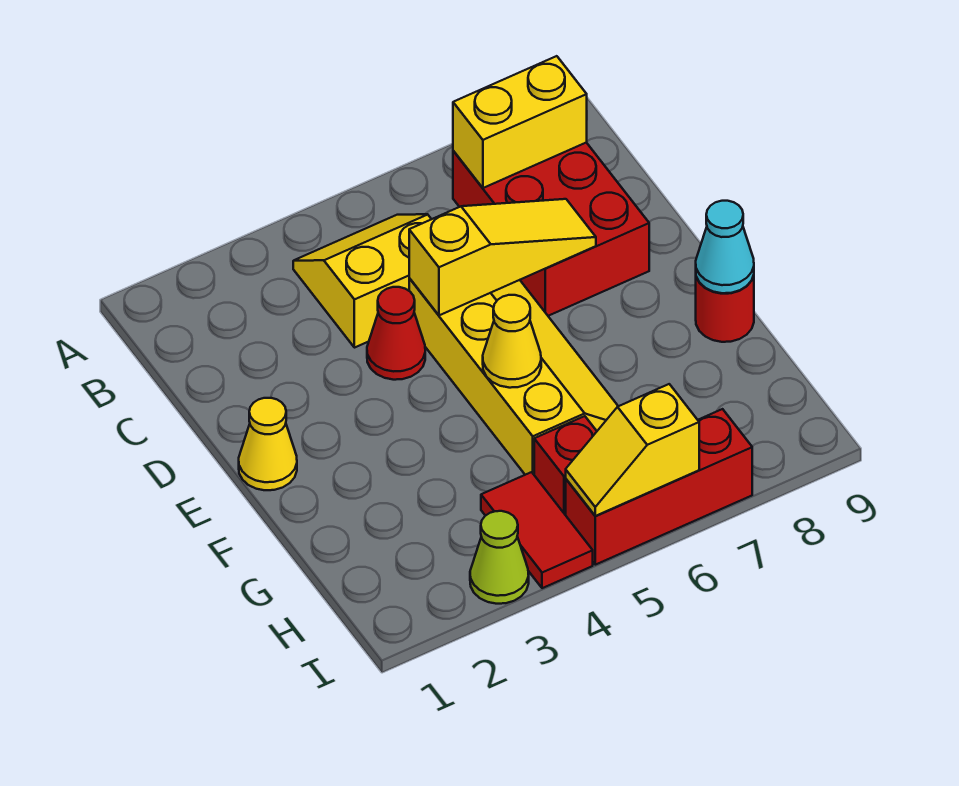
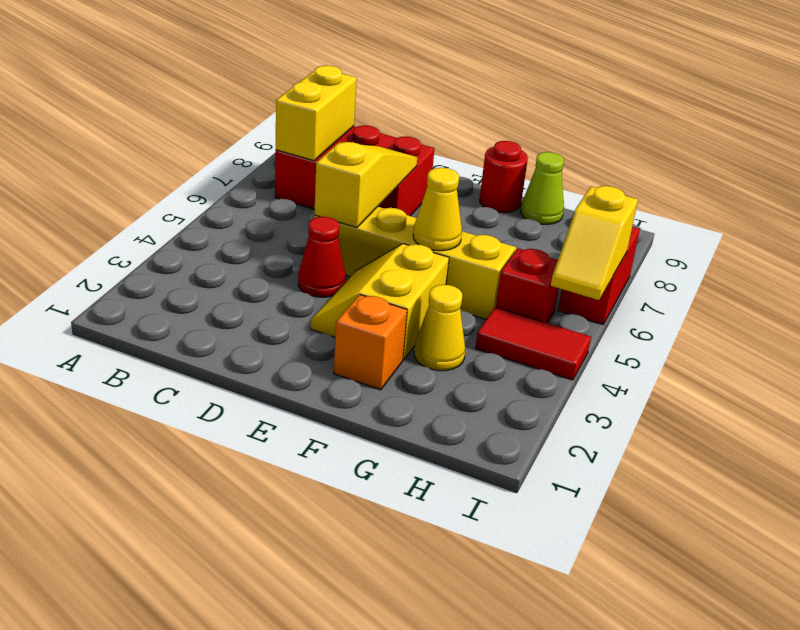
yellow slope B4:C5 level 1 top C -> yellow slope E3:F4 level 1 top F
yellow cone E1 level 1 -> yellow cone G3 level 1
none -> orange brick F2 level 1
cyan cone F9 level 2 -> none
lime cone I3 level 1 -> lime cone G9 level 1
red brick I5:I7 level 1 -> red brick I6:I7 level 1

